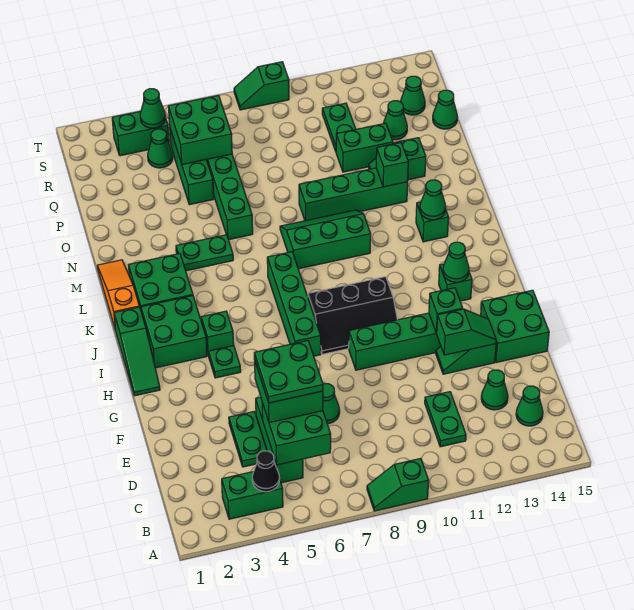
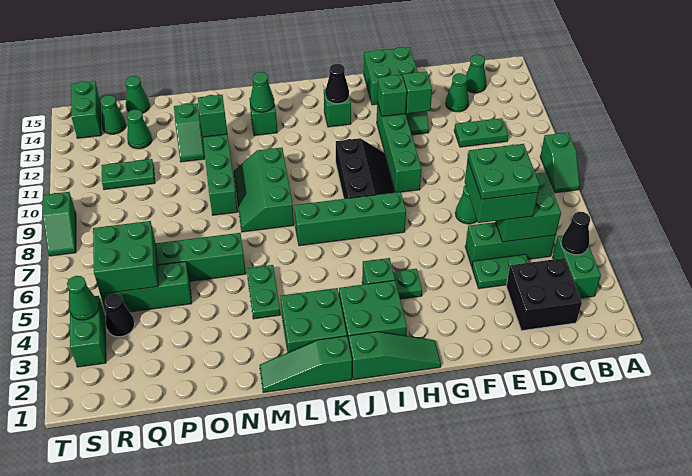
none -> black brick C2:D3 level 1
green cone I13 level 2 -> black cone I13 level 2
orange slope K1:M1 level 1 top K -> green slope K1:M1 level 1 top K
green brick P11:P12 level 1 -> green brick S14:S15 level 1
green cone R4 level 1 -> black cone R4 level 1

